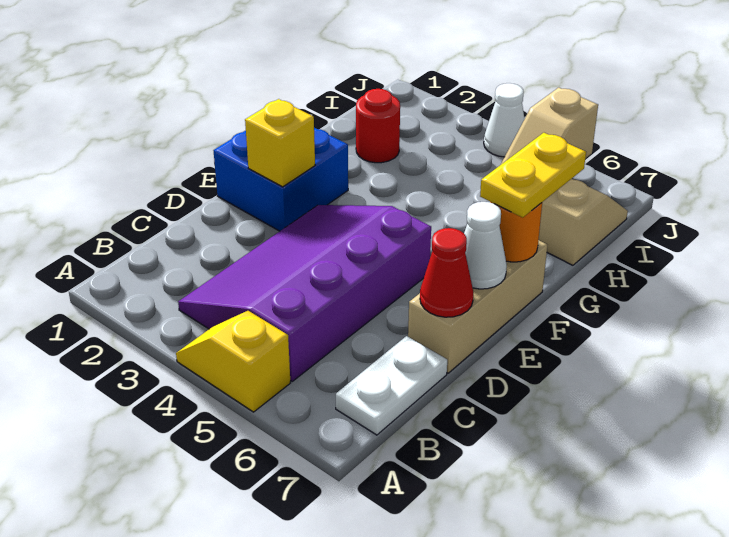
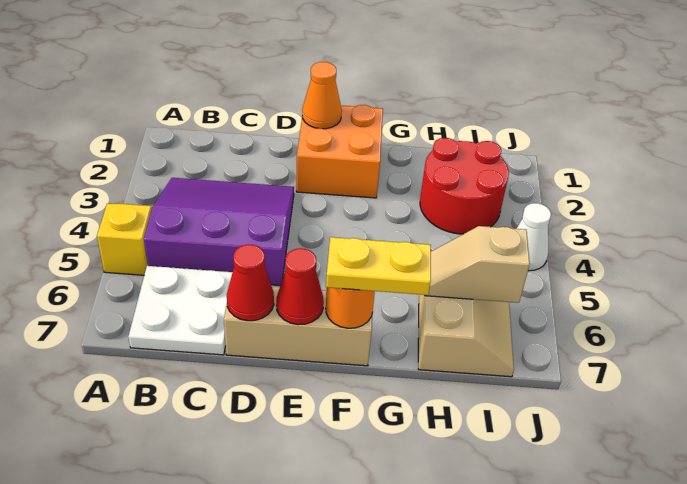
purple slope B3:E5 level 1 top 5 -> purple slope B3:D5 level 1 top 5
white plate B7:C7 level 1 -> white plate B6:C7 level 1
blue brick E1:F2 level 1 -> orange brick E1:F2 level 1
none -> orange cone E1 level 2
yellow brick E2 level 2 -> none
white cone E7 level 2 -> red cone E7 level 2
red round brick H2 level 1 -> red round brick H2:I3 level 1

